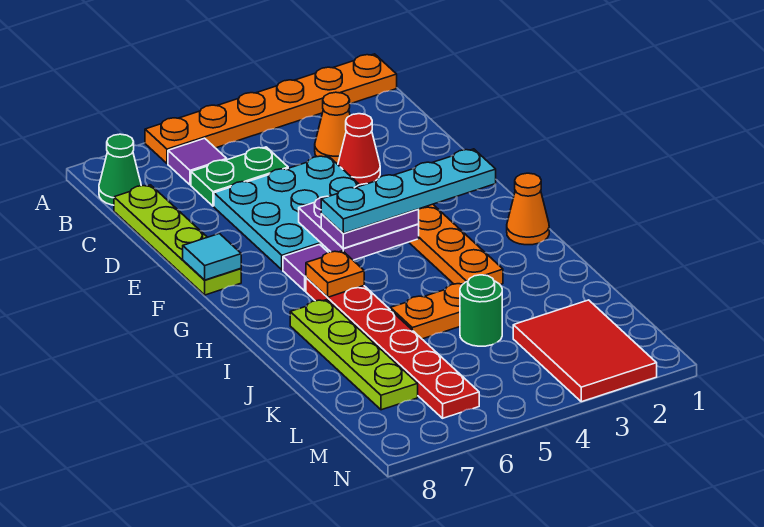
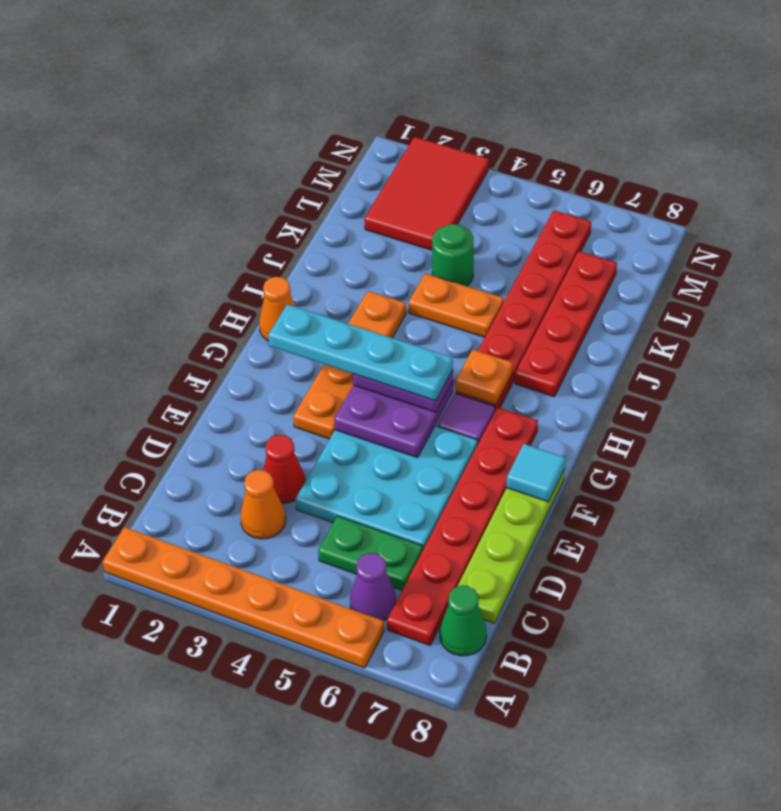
purple tile B6 level 1 -> purple cone B6 level 1
none -> red plate B7:G7 level 1
lime plate I7:L7 level 1 -> red plate I7:L7 level 1

